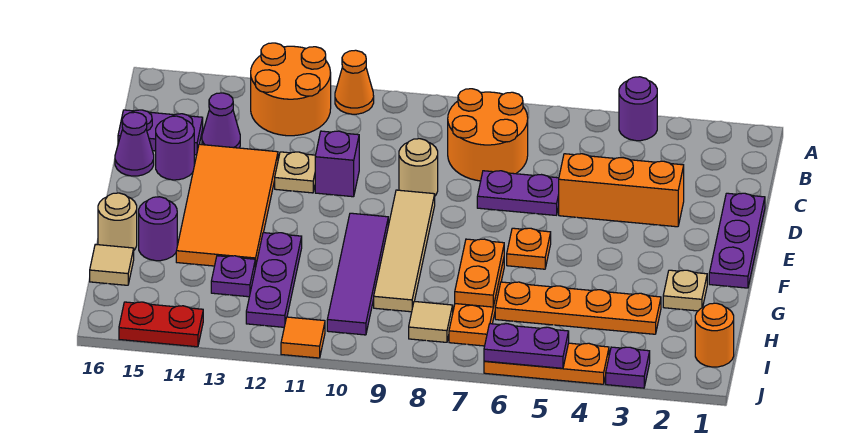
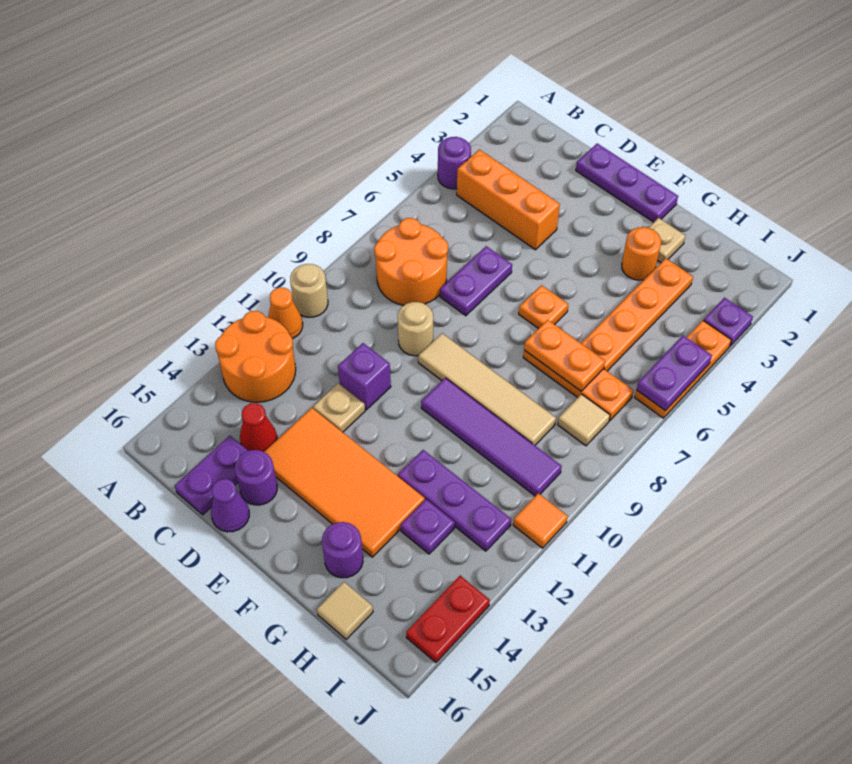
purple cone C14 level 1 -> red cone C14 level 1
orange brick D3:D5 level 1 -> orange brick B4:D4 level 1
tan round brick G16 level 1 -> tan round brick A10 level 1
orange round brick I1 level 1 -> orange round brick G3 level 1

